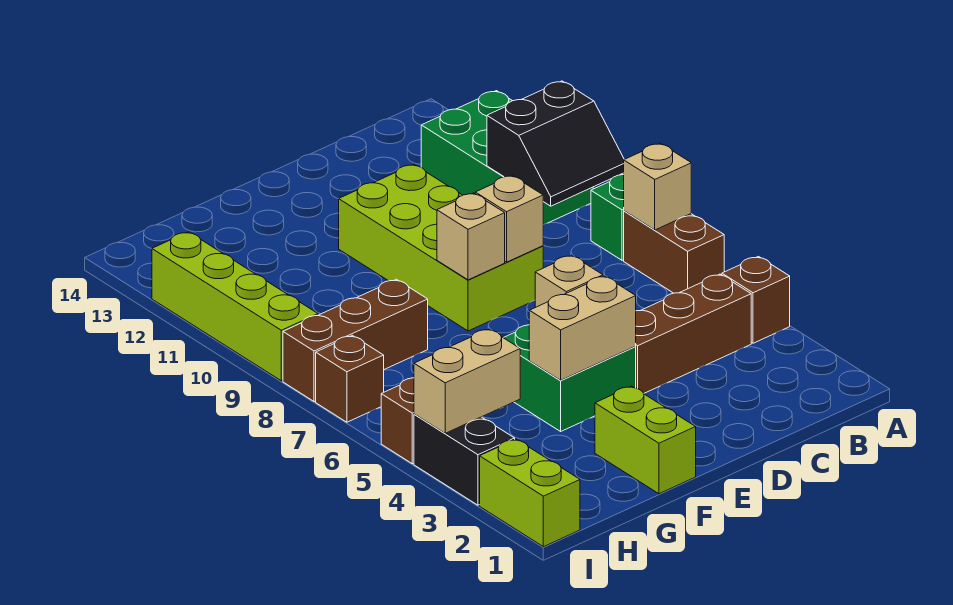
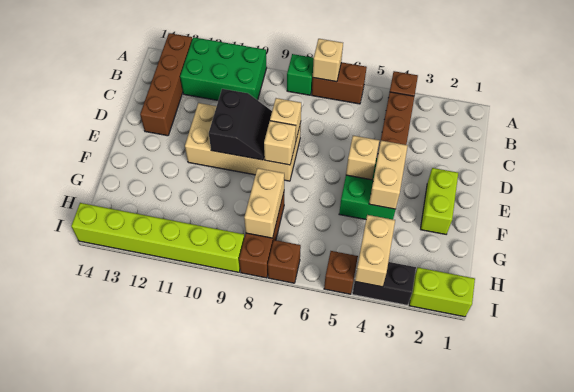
black slope A9:B10 level 2 top 10 -> black slope D9:E10 level 2 top 10
none -> brown brick A13:D13 level 1
lime brick D8:E11 level 1 -> tan brick D8:E11 level 1
lime brick F1:F2 level 1 -> lime brick E2:F2 level 1
none -> tan brick G8:H8 level 2
lime brick I9:I12 level 1 -> lime brick I9:I14 level 1

